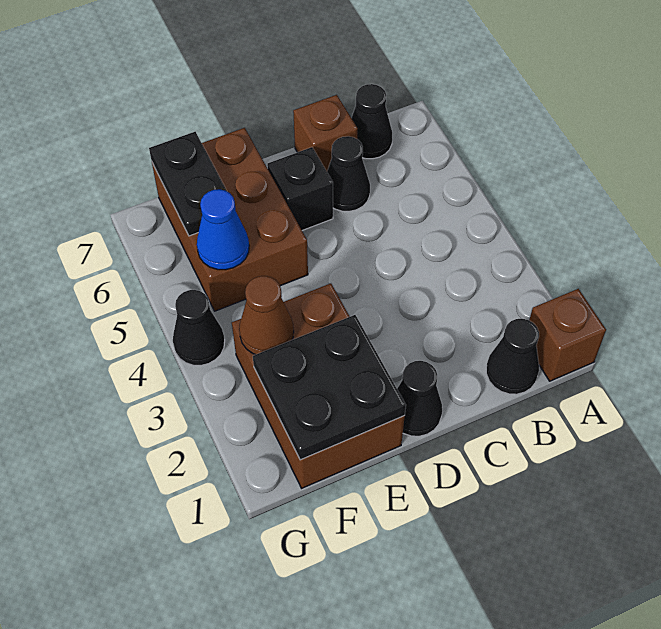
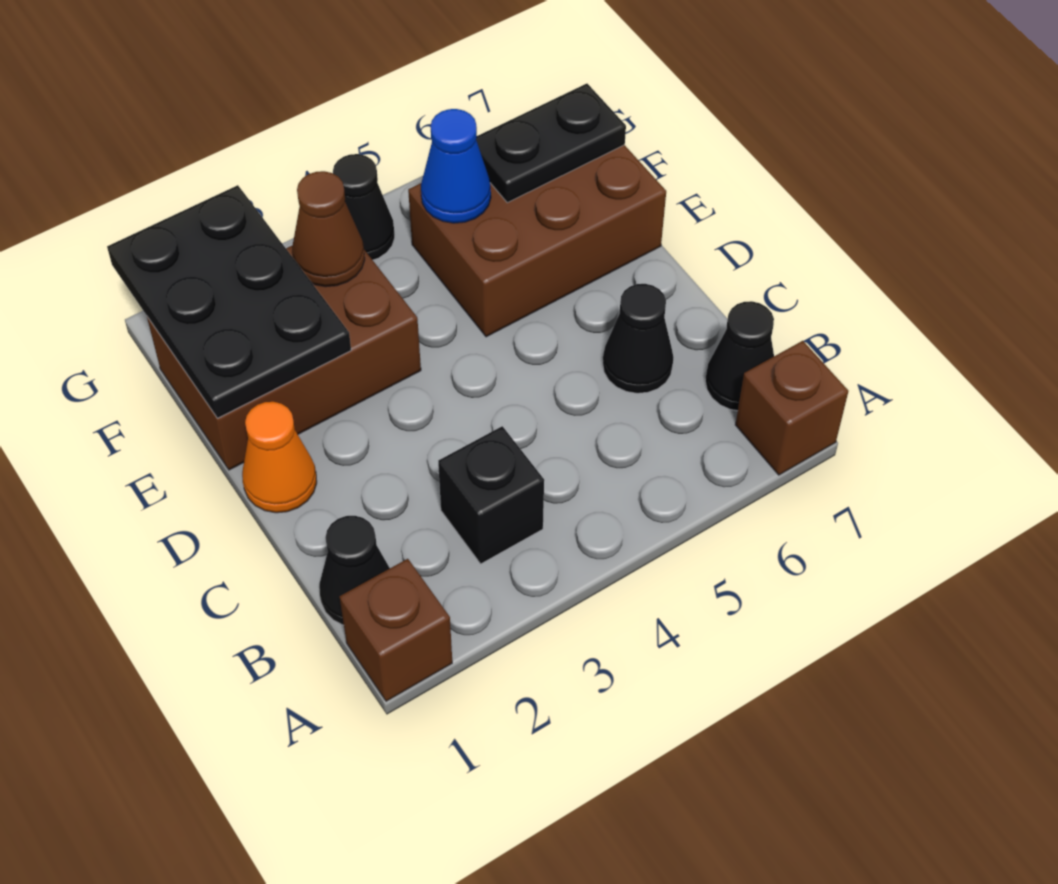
brown brick C7 level 1 -> brown brick A7 level 1
black cone D1 level 1 -> orange cone D1 level 1
black brick D6 level 1 -> black brick B3 level 1
black plate E1:F2 level 2 -> black plate E1:G2 level 2

